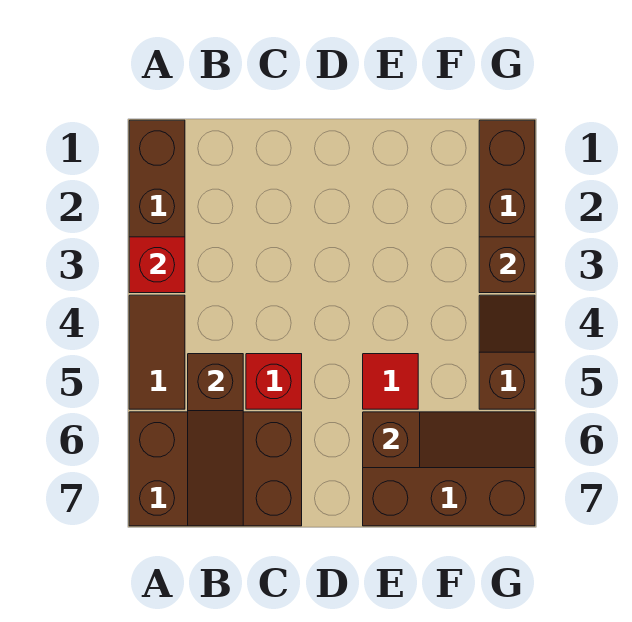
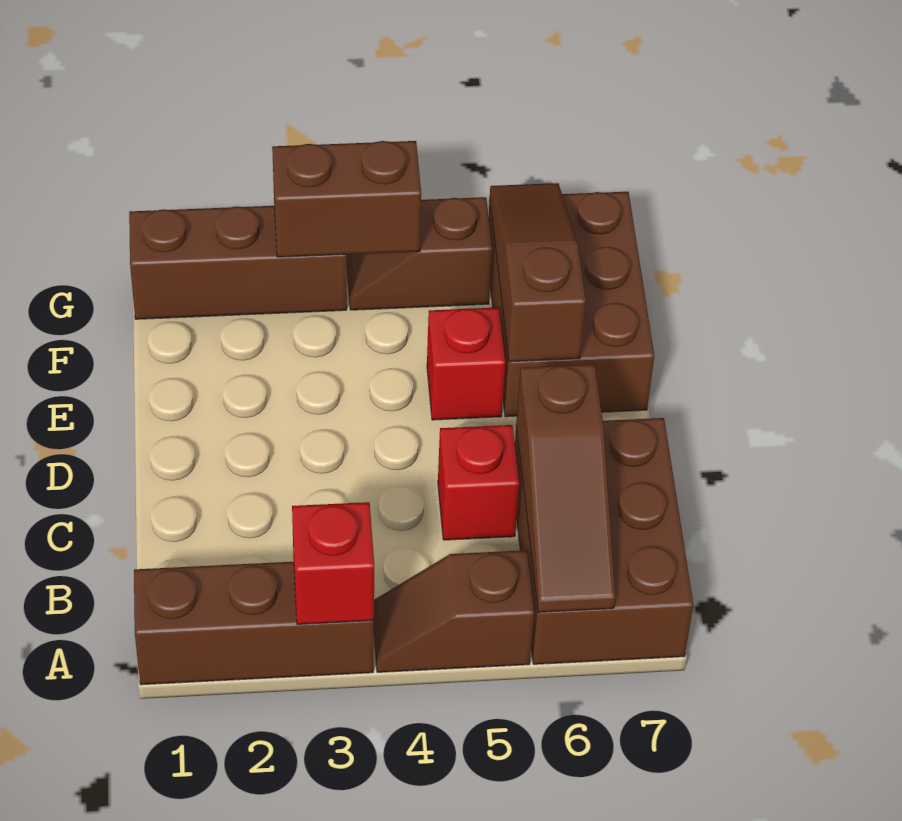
brown tile A4:A5 level 1 -> brown slope A4:A5 level 1 top 5
brown slope B5:B7 level 2 top 5 -> brown slope A6:C6 level 2 top C
red tile E5 level 1 -> red brick E5 level 1
brown brick G3 level 2 -> brown brick G3:G4 level 2

